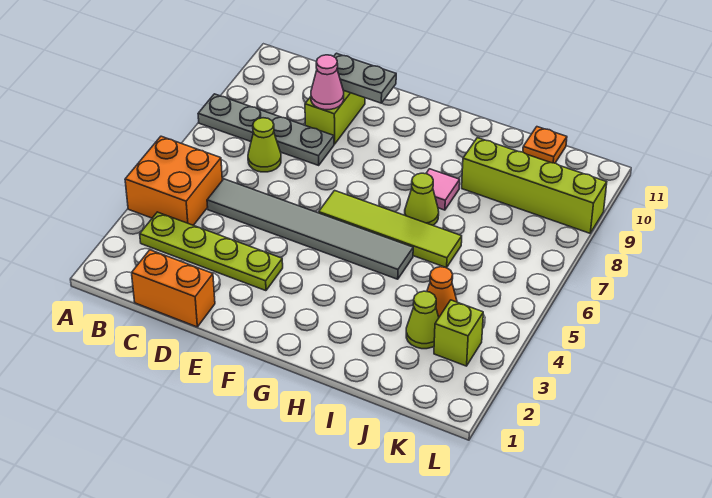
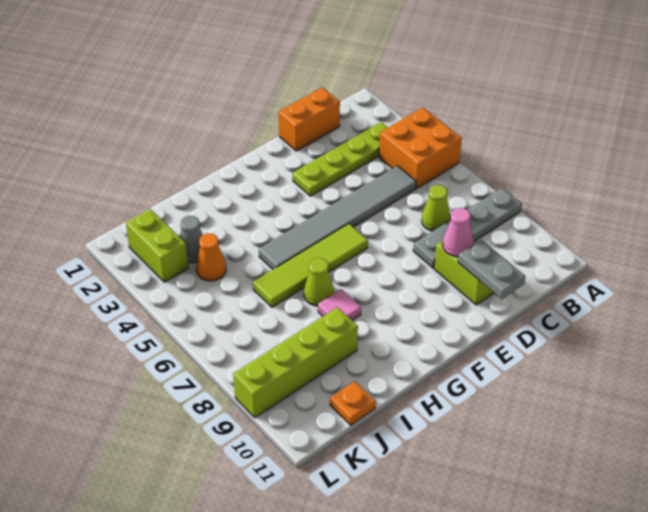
grey plate D10:E10 level 2 -> grey plate D10:D11 level 2
lime cone J3 level 1 -> grey cone J3 level 1
lime brick K3 level 1 -> lime brick K2:K3 level 1

